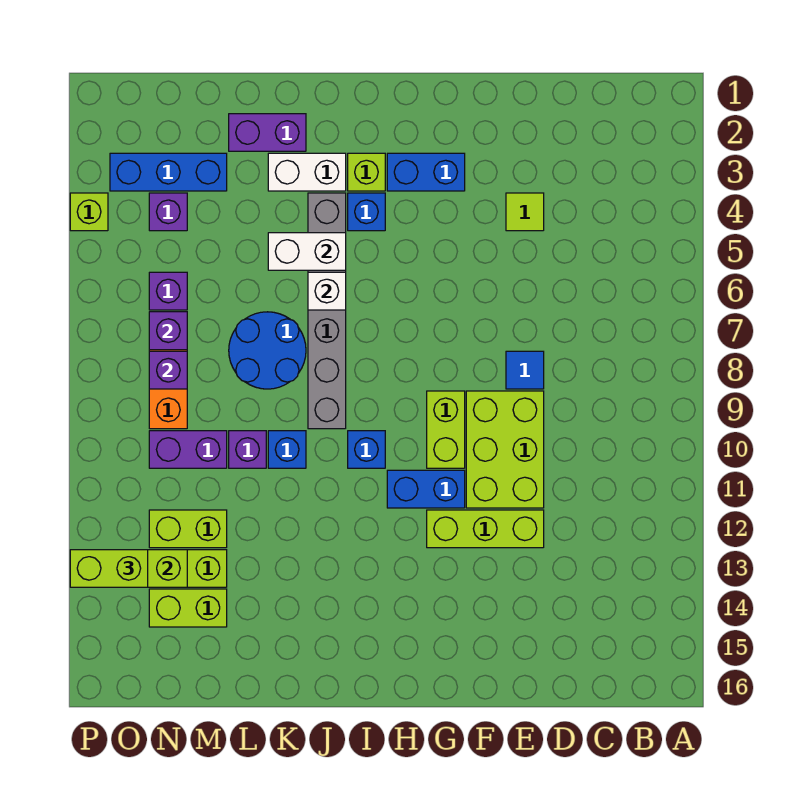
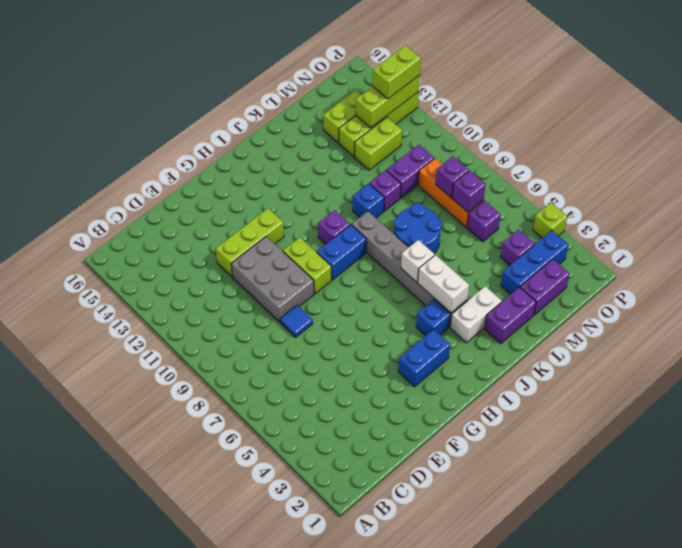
lime tile E4 level 1 -> none
lime brick E9:F11 level 1 -> grey brick E9:F11 level 1
blue brick G11:H11 level 1 -> blue brick H9:I9 level 1
lime brick I3 level 1 -> none
blue brick I10 level 1 -> purple brick I10 level 1
white brick J5:K5 level 2 -> white brick J4:J5 level 2
none -> purple brick M2:N2 level 1

